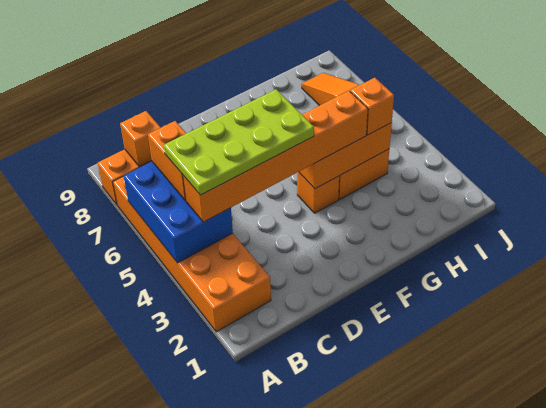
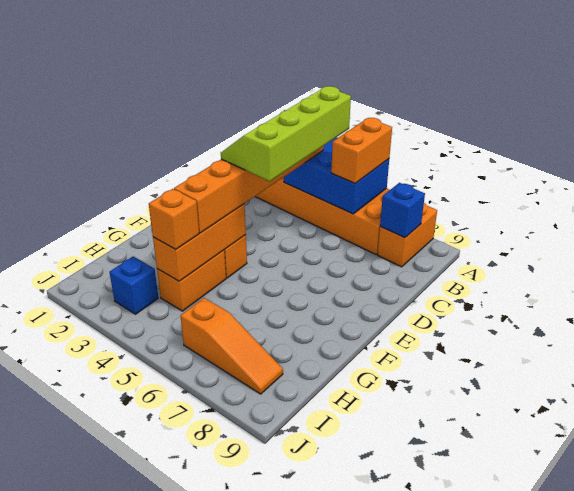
lime plate B4:E5 level 4 -> lime slope B4:E5 level 4 top 5
orange brick B5:B6 level 3 -> orange brick A6:B6 level 3
orange brick B8 level 2 -> blue brick B8 level 2
none -> blue brick I3 level 1

